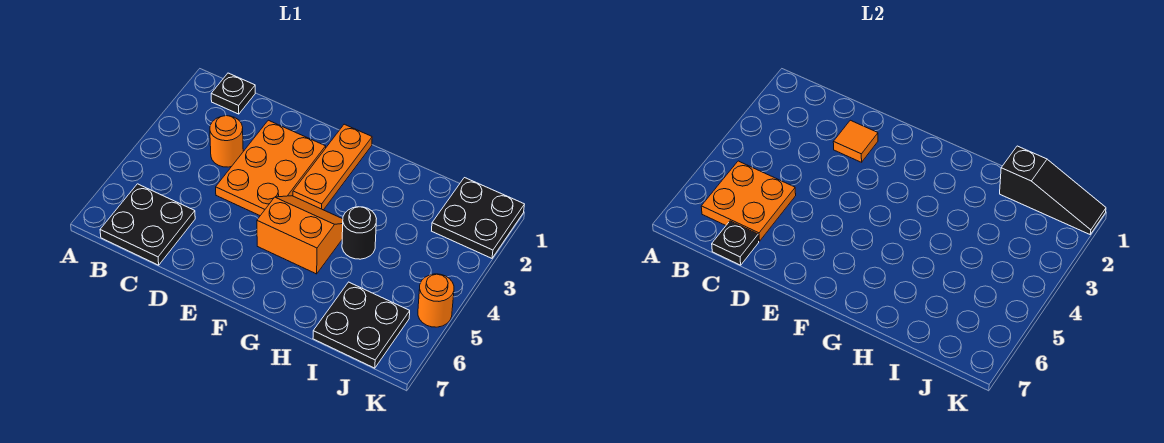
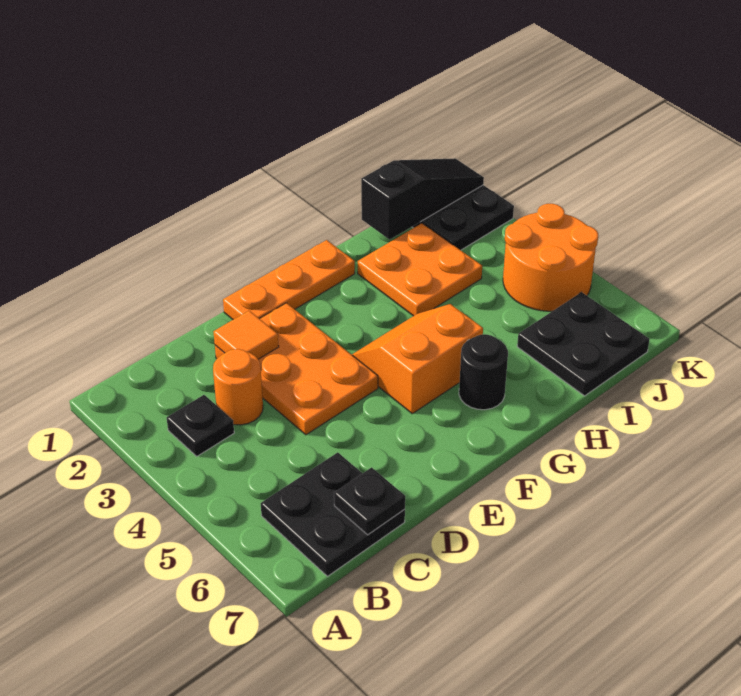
black plate B1 level 1 -> black plate B3 level 1
orange plate B5:C6 level 2 -> orange plate H2:I3 level 1
orange plate F1:F3 level 1 -> orange plate E1:G1 level 1
black round brick H4 level 1 -> black round brick G6 level 1
orange round brick K5 level 1 -> orange round brick J4:K5 level 1

